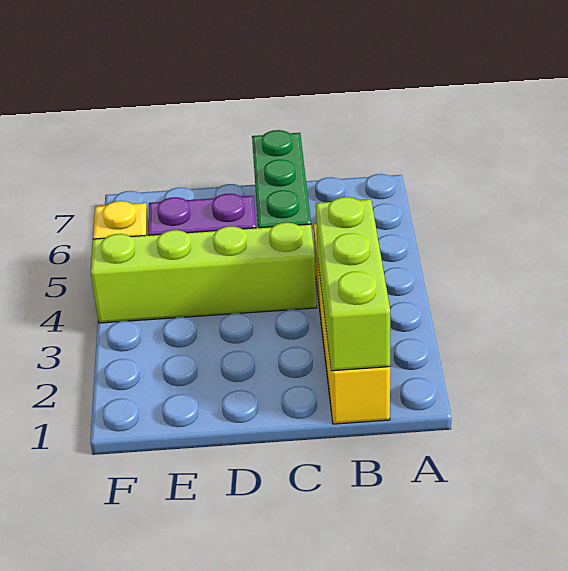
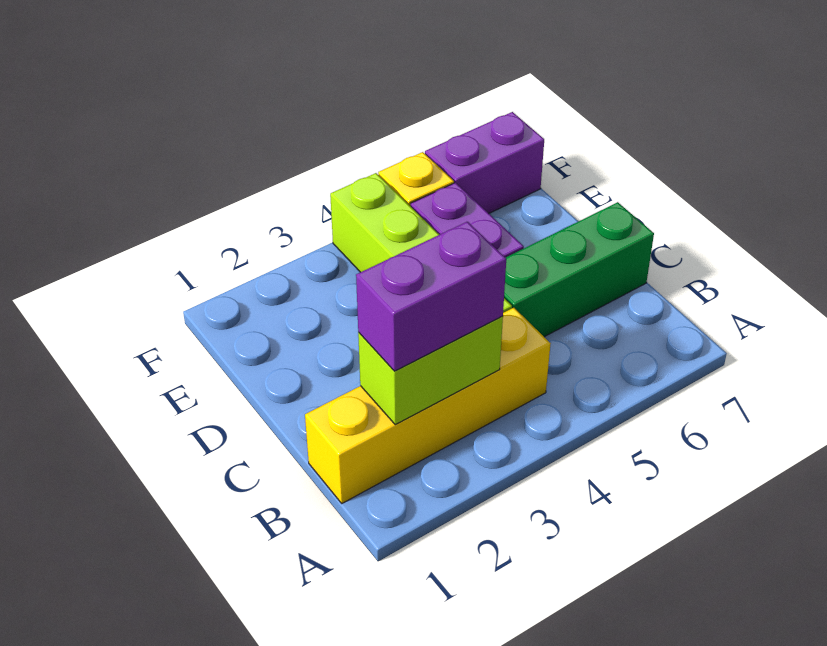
lime brick B1:B3 level 2 -> lime brick B2:B3 level 2
none -> purple brick B2:B3 level 3
none -> purple brick F6:F7 level 1

